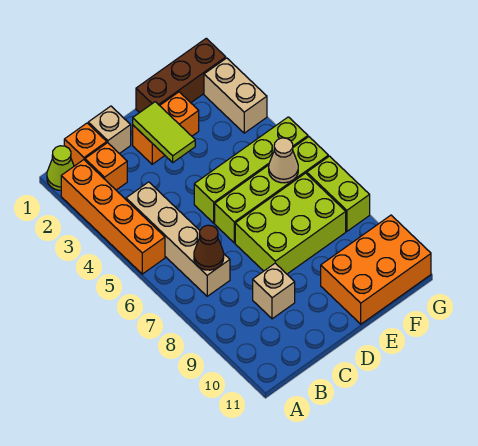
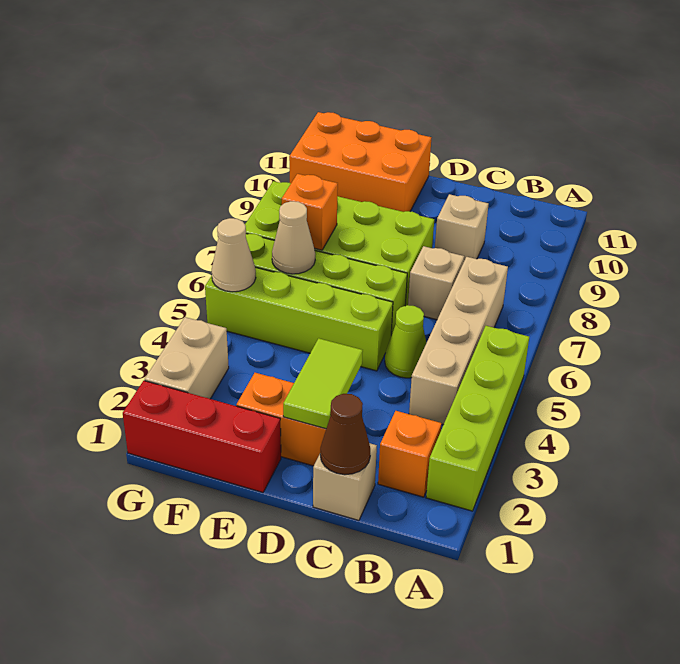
lime cone A1 level 1 -> lime cone C5 level 1
orange brick A2:A5 level 1 -> lime brick A2:A5 level 1
orange brick B1 level 1 -> orange brick F7 level 2
brown cone B7 level 2 -> brown cone C1 level 2
none -> tan brick C7 level 1
brown brick E1:G1 level 1 -> red brick E1:G1 level 1
none -> tan cone G5 level 2

